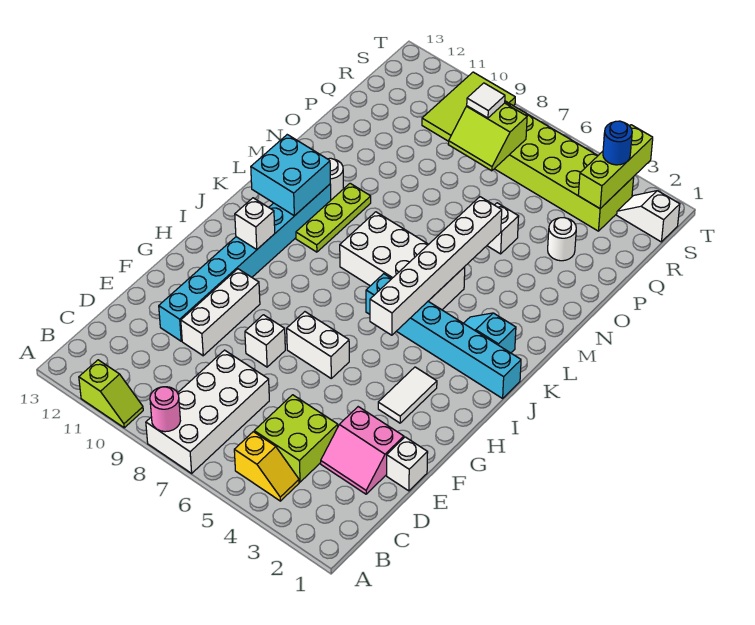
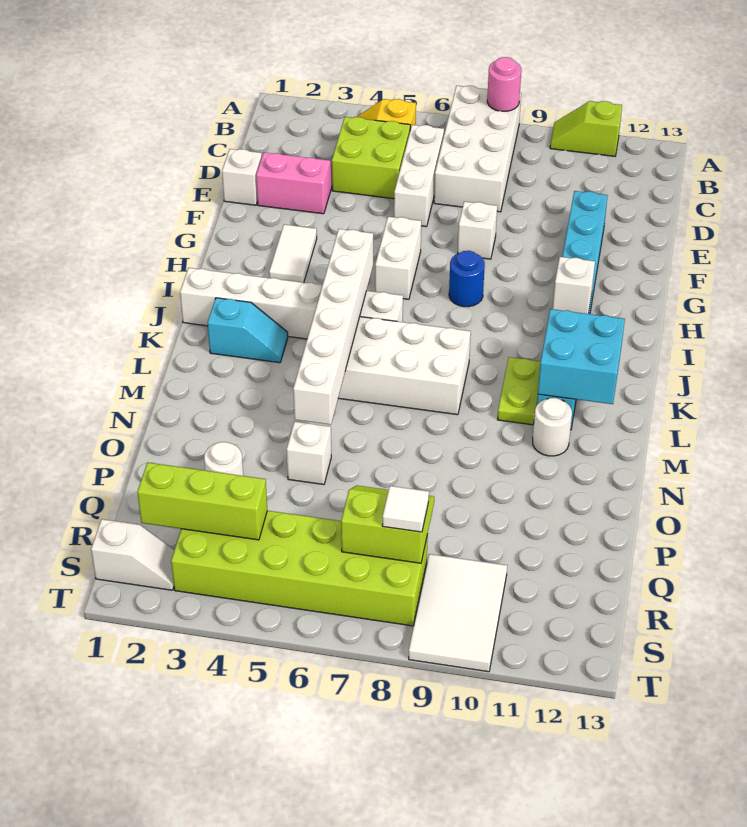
white brick E10:G10 level 1 -> white brick C6:E6 level 1
white brick G6:G7 level 1 -> white brick G6:H6 level 1
cyan brick J1:J6 level 1 -> white brick J1:J6 level 1
lime plate K10:M10 level 1 -> lime plate K10:L10 level 1
lime brick R3:T3 level 2 -> lime brick R2:R4 level 2
lime tile R9:T10 level 1 -> white tile R9:T10 level 1
blue round brick S3 level 3 -> blue round brick H8 level 1

